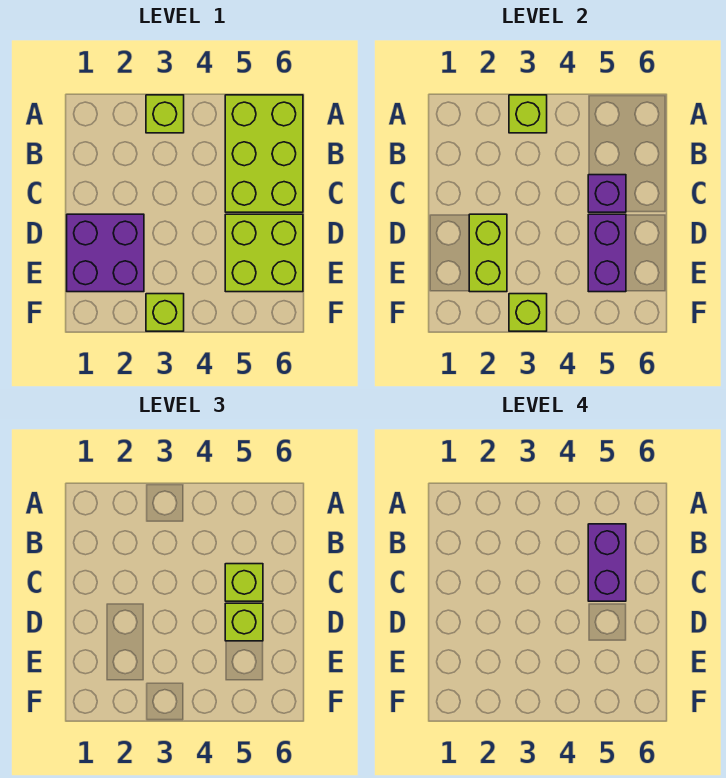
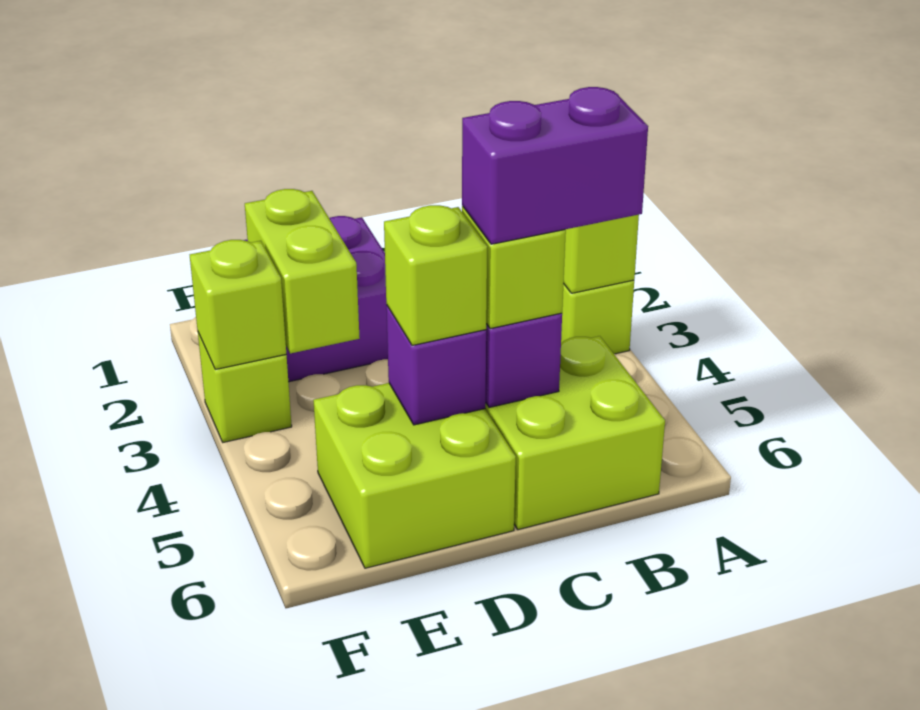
lime brick A5:C6 level 1 -> lime brick B5:C6 level 1
lime brick D2:E2 level 2 -> lime brick E2:E3 level 2
purple brick D5:E5 level 2 -> purple brick D5 level 2

